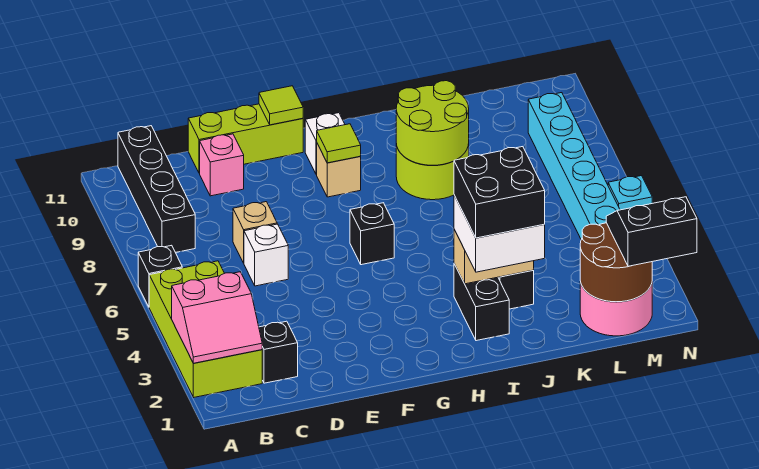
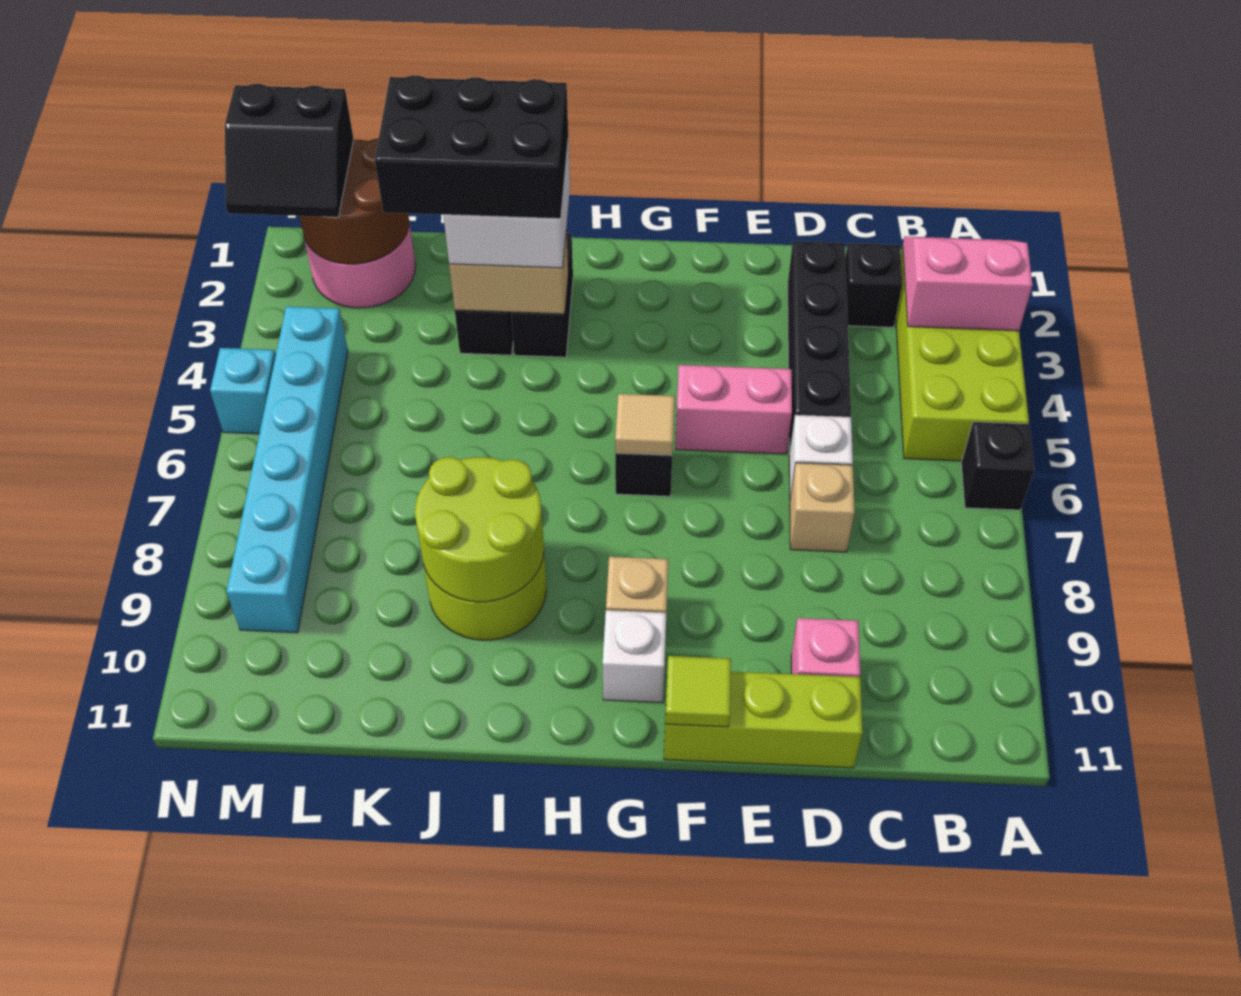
black brick B8:B11 level 1 -> black brick D2:D5 level 1
none -> pink brick E5:F5 level 1
none -> tan tile G6 level 2
lime tile G9 level 2 -> none
black brick I2:J3 level 4 -> black brick I2:K3 level 4

